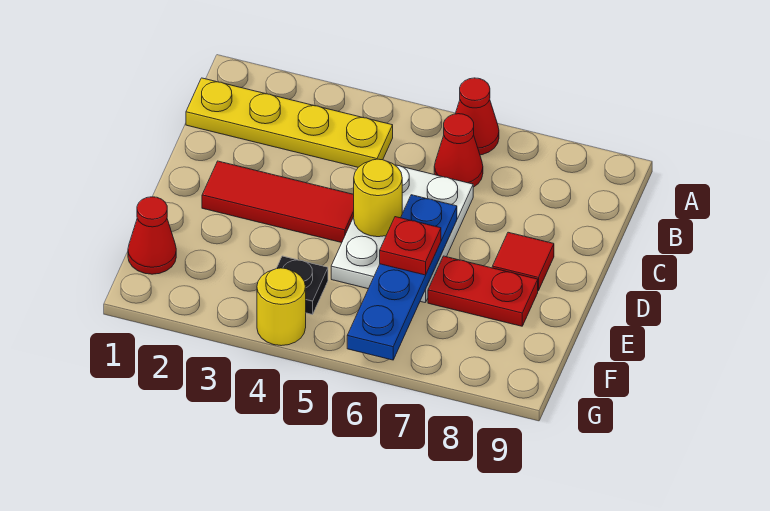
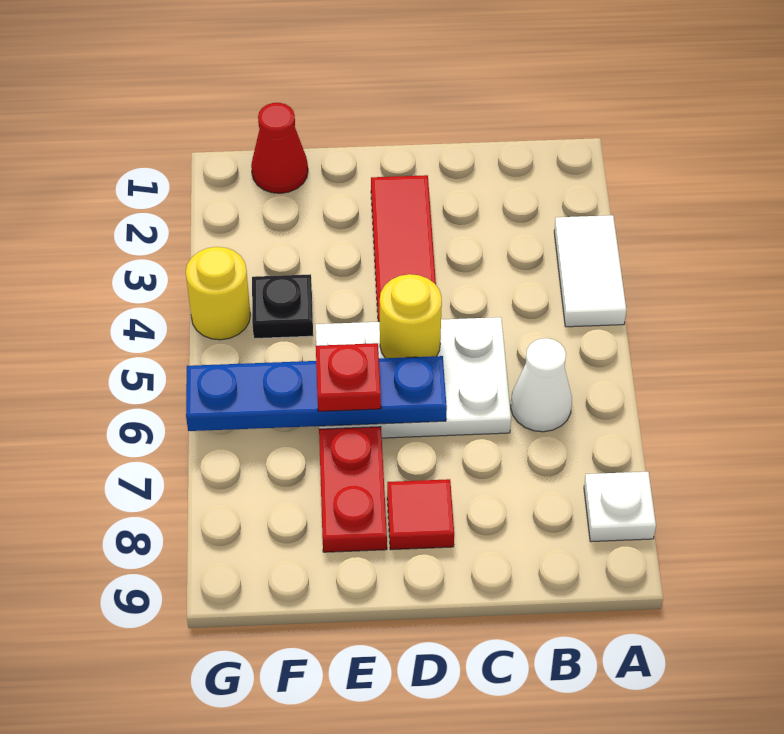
none -> white tile A3:A4 level 1
red cone A6 level 1 -> none
none -> white plate A8 level 1
yellow plate B1:B4 level 1 -> none
red cone B6 level 1 -> white cone B6 level 1

